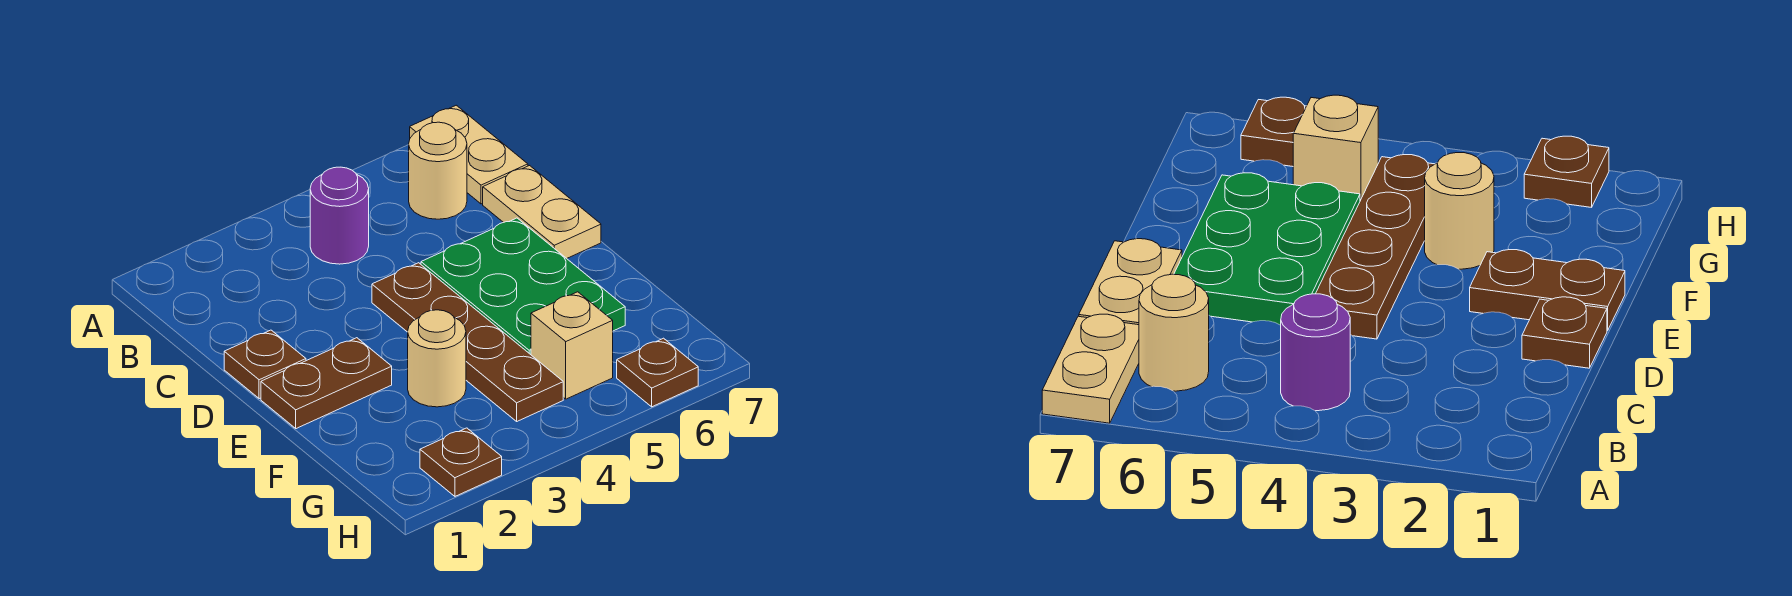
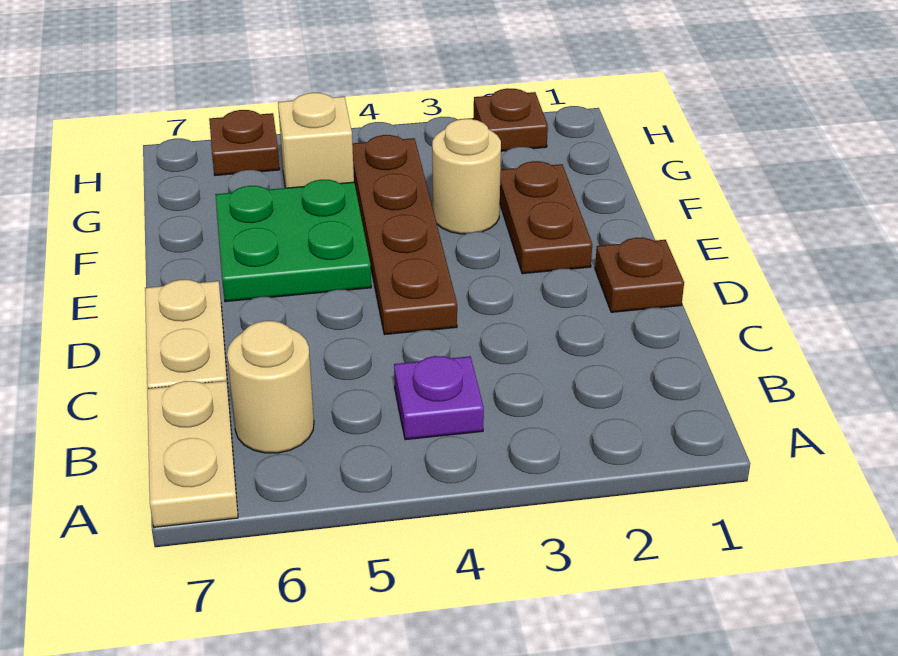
purple round brick B4 level 1 -> purple plate B4 level 1
green plate D5:F6 level 1 -> green plate E5:F6 level 1
brown plate E1:E2 level 1 -> brown plate E2:F2 level 1

